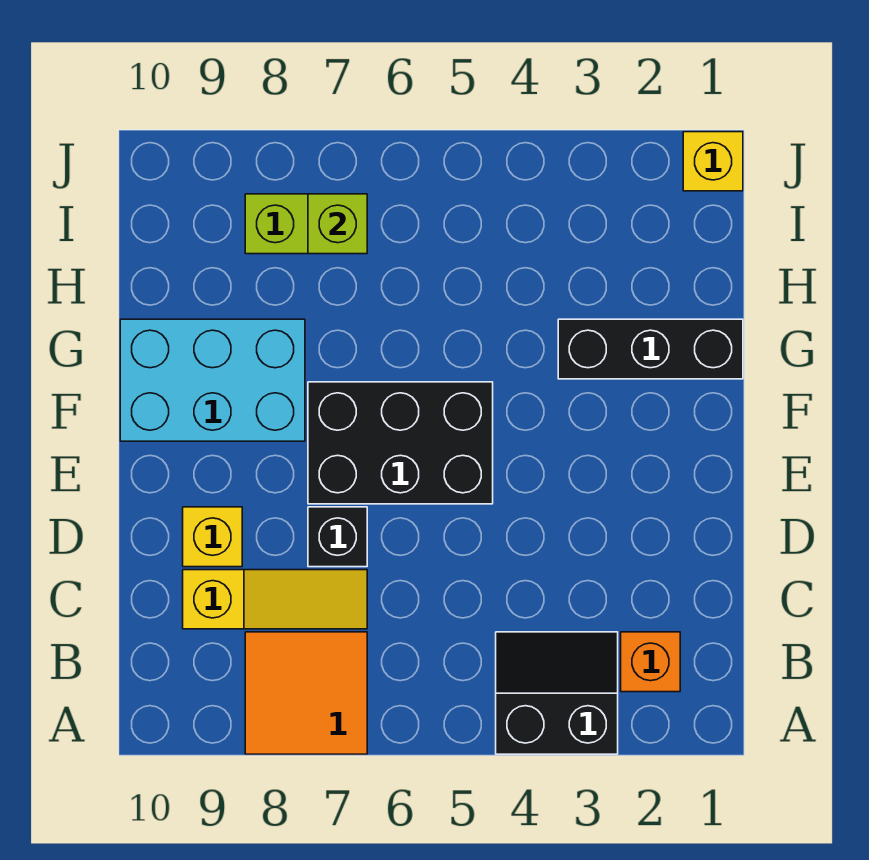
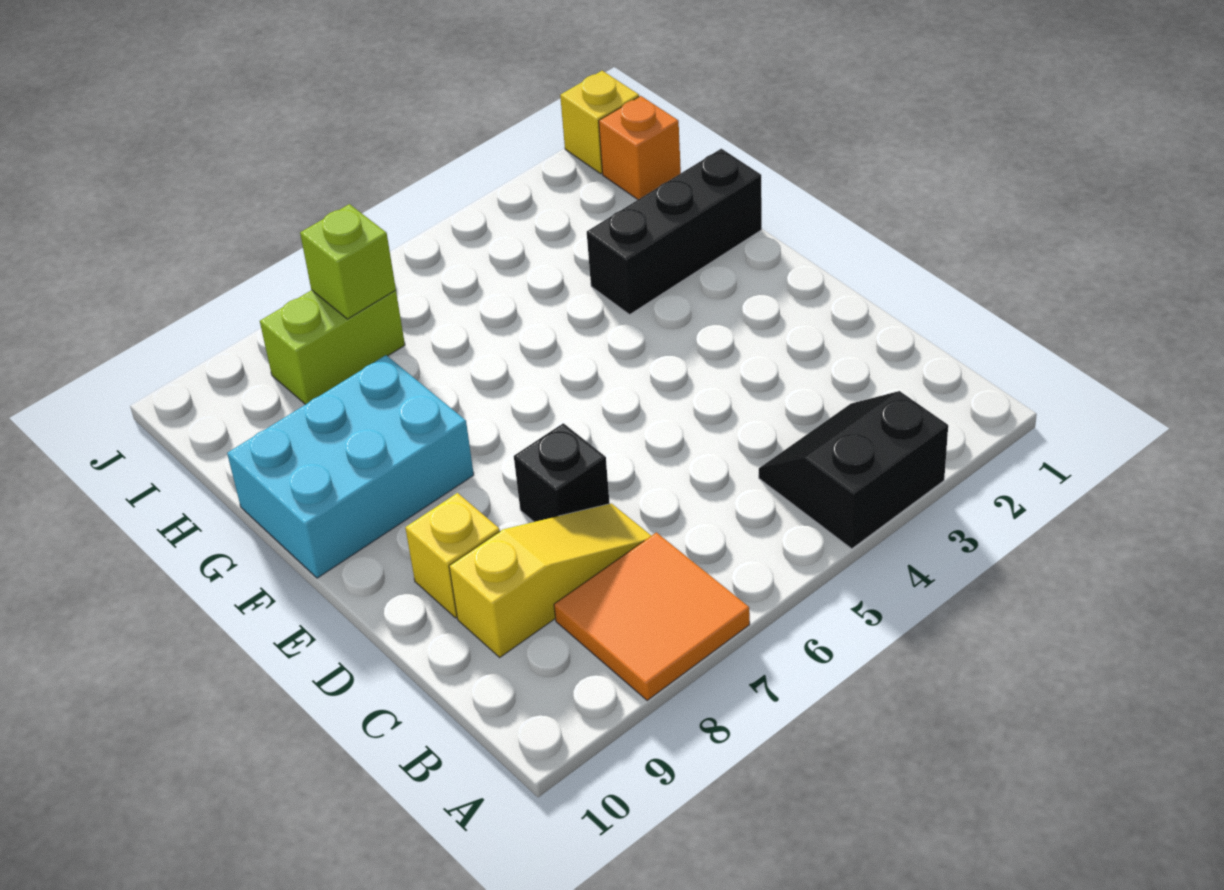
orange brick B2 level 1 -> orange brick I1 level 1
black brick E5:F7 level 1 -> none

